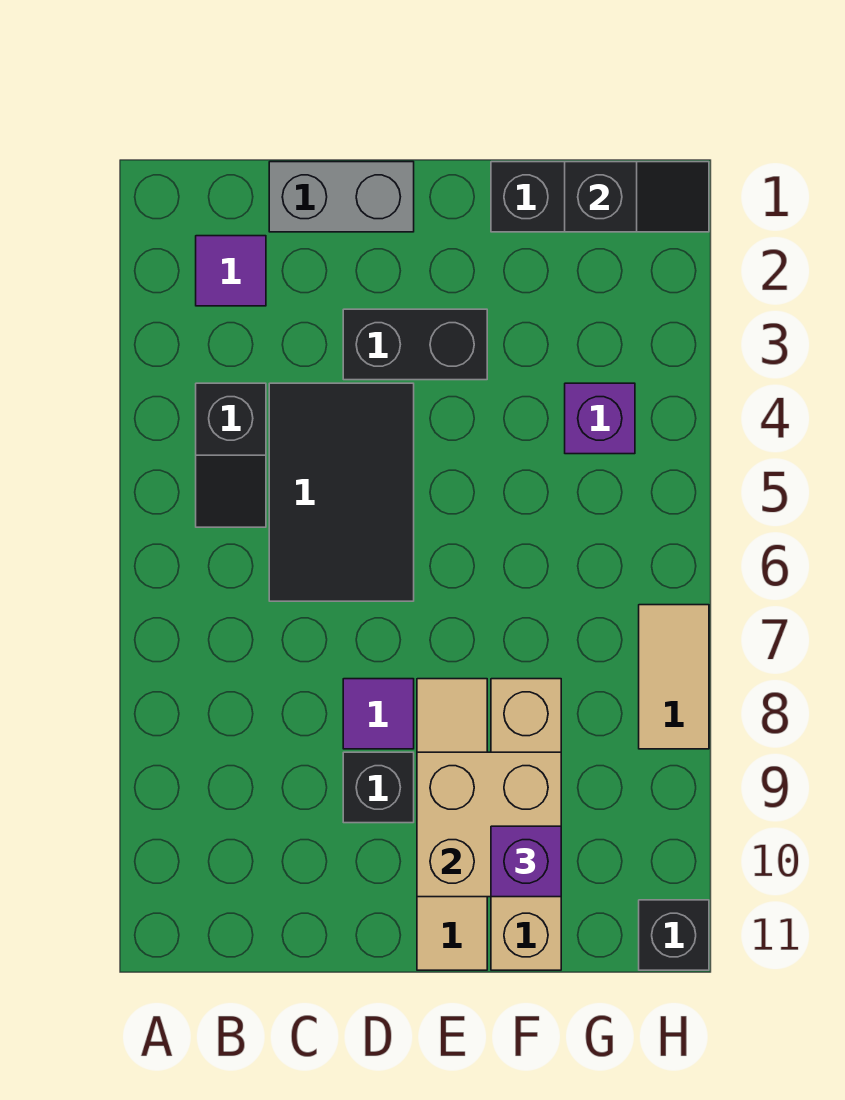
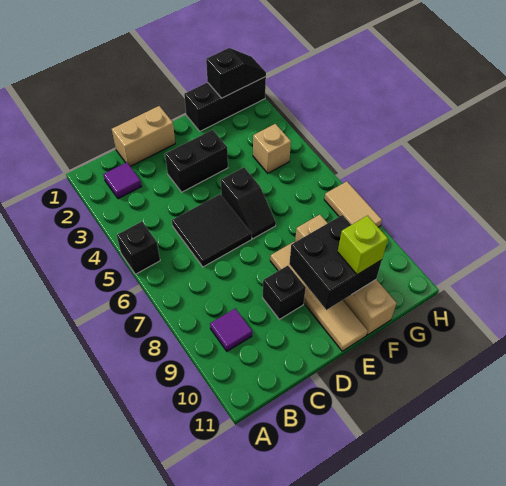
black slope B4:B5 level 1 top 4 -> black slope E5:E6 level 1 top 5
grey brick C1:D1 level 1 -> tan brick C1:D1 level 1
black tile C4:D6 level 1 -> black tile C5:D6 level 1
purple tile D8 level 1 -> purple tile B9 level 1
tan brick E9:F10 level 2 -> black brick E9:F10 level 2
purple brick F10 level 3 -> lime brick F10 level 3
purple brick G4 level 1 -> tan brick G4 level 1
black brick H11 level 1 -> black brick A5 level 1

